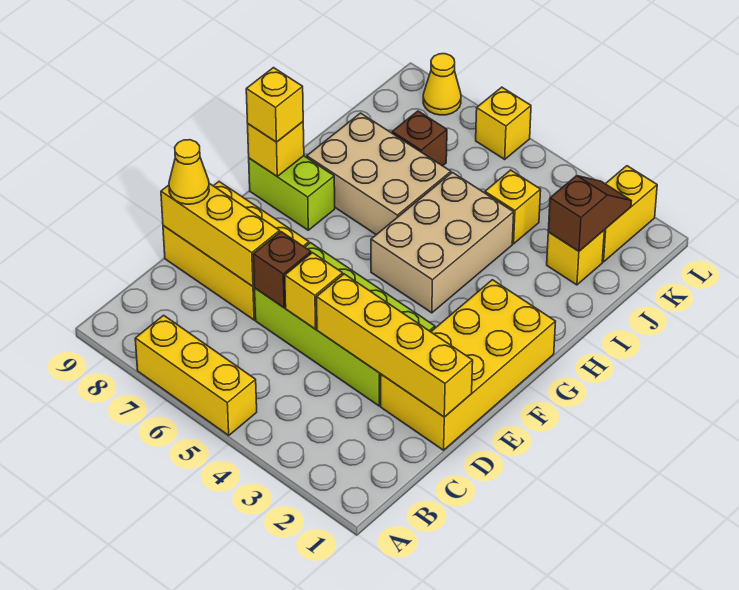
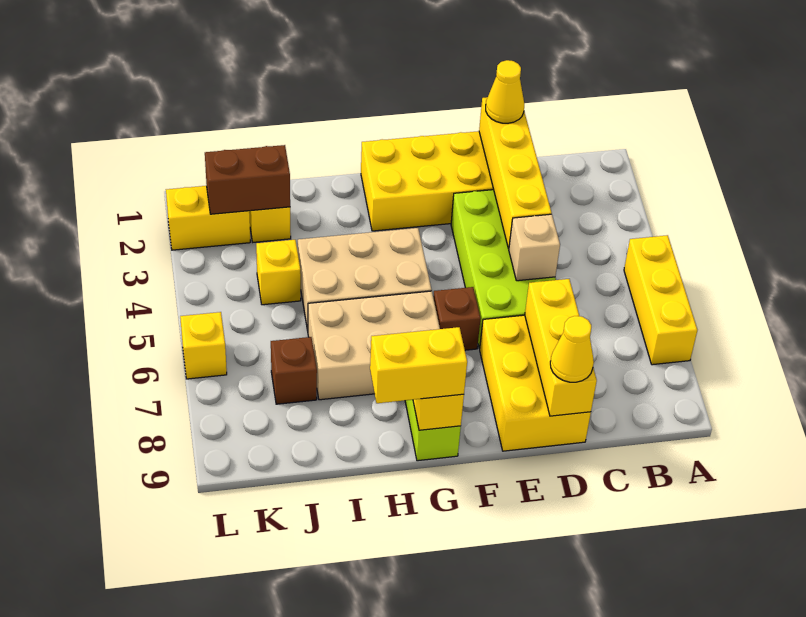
yellow brick D5 level 2 -> tan brick D5 level 2
brown brick D6 level 2 -> brown brick F6 level 1
yellow brick G9 level 3 -> yellow brick G9:H9 level 3
tan brick H6:I8 level 1 -> tan brick G6:I7 level 1
brown slope J2:K2 level 2 top J -> brown brick J2:K2 level 2
yellow cone L8 level 1 -> yellow cone D1 level 3

